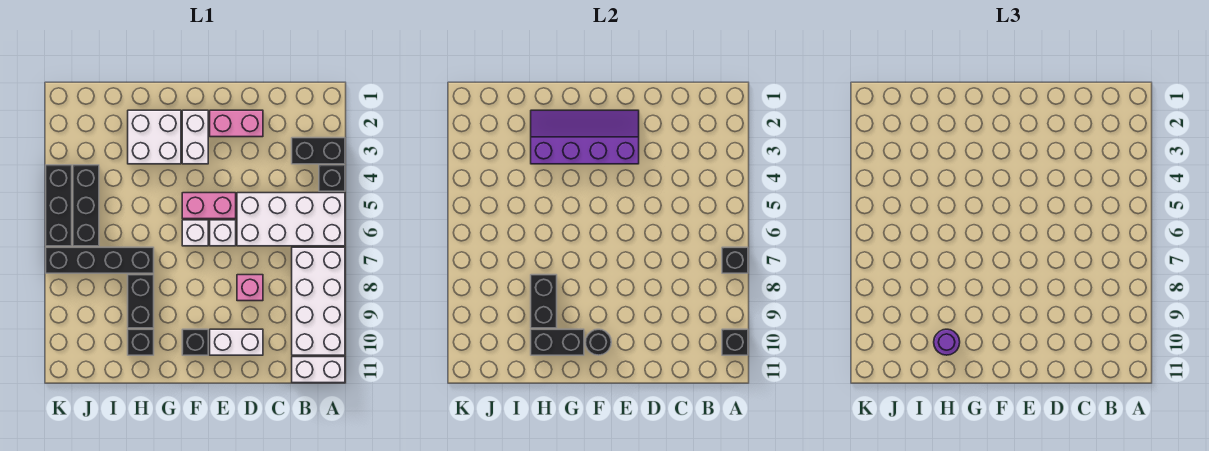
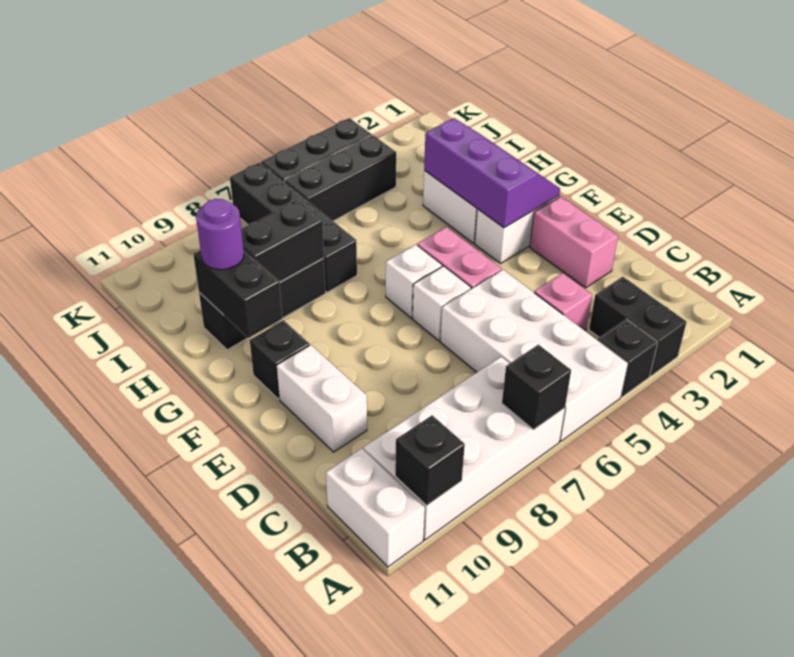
pink brick D8 level 1 -> pink brick C4 level 1
purple slope E2:H3 level 2 top 3 -> purple slope F2:H3 level 2 top 3
black round brick F10 level 2 -> none

